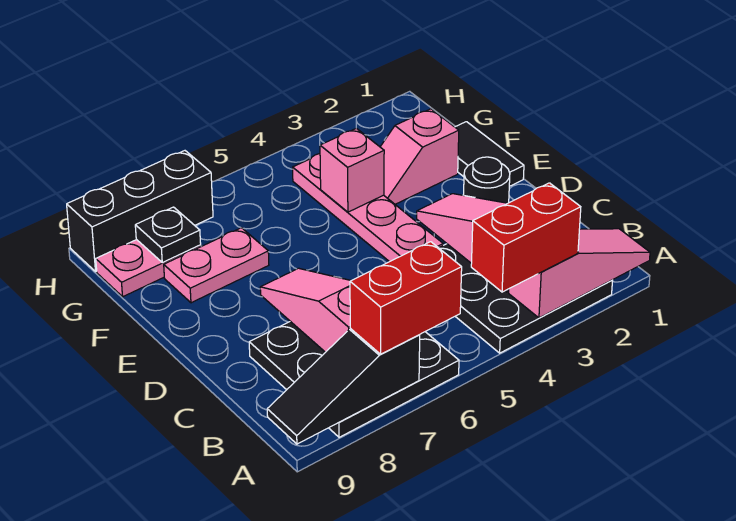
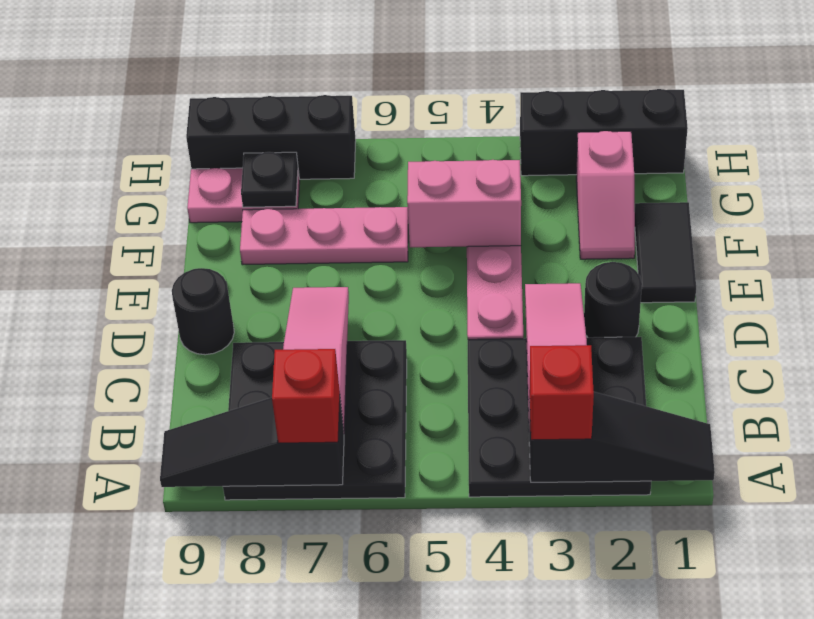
pink slope A1:A3 level 2 top 3 -> black slope A1:A3 level 2 top 3
red brick A3:A4 level 3 -> red brick A3 level 3
red brick A6:A7 level 3 -> red brick A7 level 3
none -> black round brick D9 level 1
pink slope F2:F3 level 1 top 2 -> pink slope F2:G2 level 1 top G
pink brick F4 level 2 -> pink brick F4:F5 level 2
pink plate F7:F8 level 1 -> pink plate F6:F8 level 1
none -> black brick H1:H3 level 1

